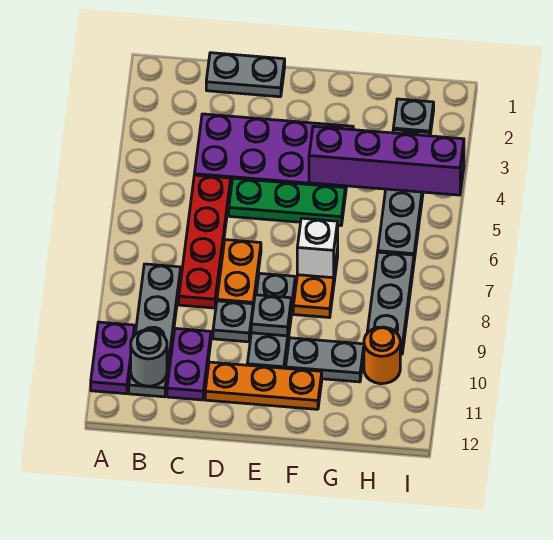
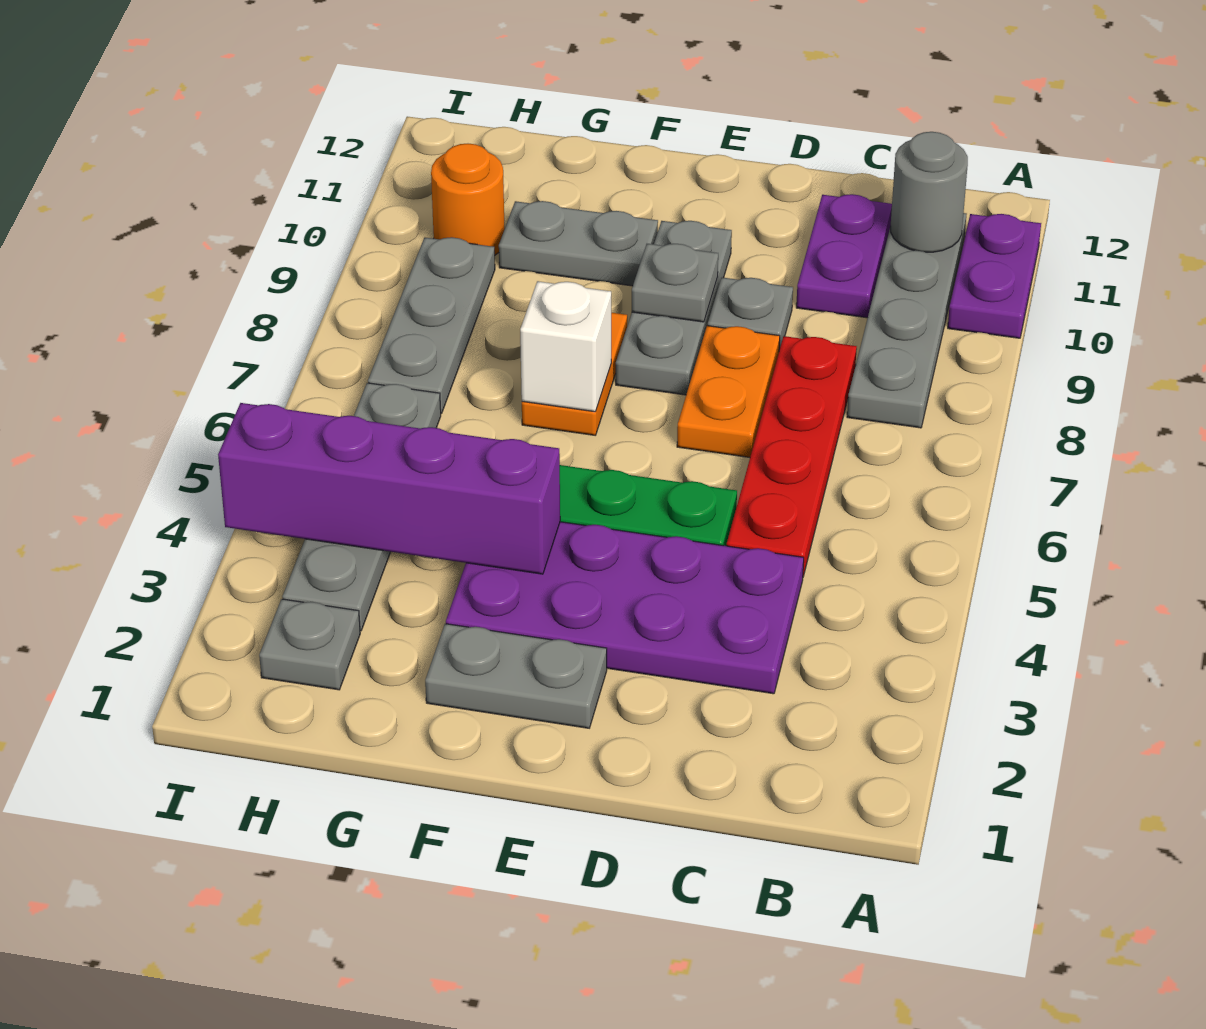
grey plate C1:D1 level 1 -> grey plate E2:F2 level 1
orange plate D11:F11 level 1 -> none

